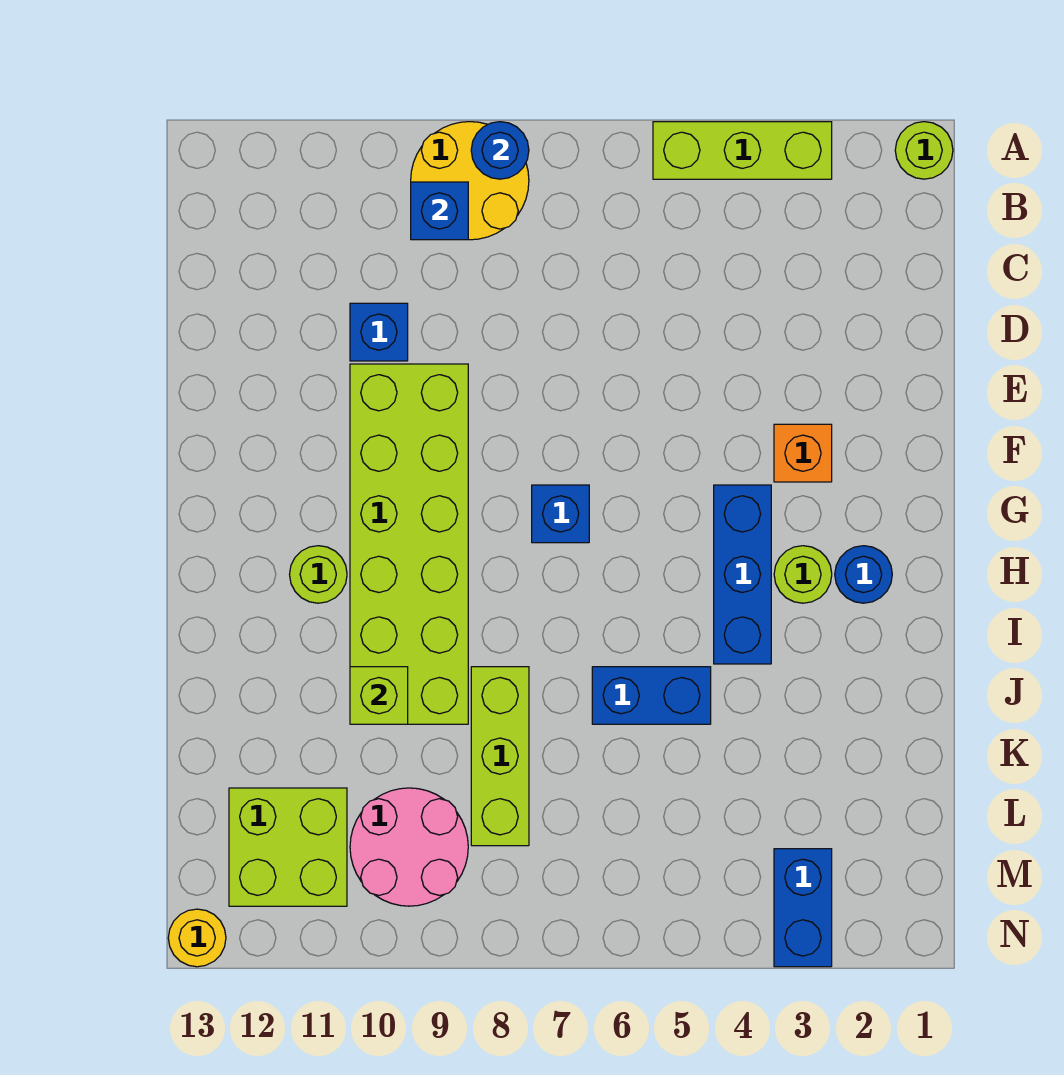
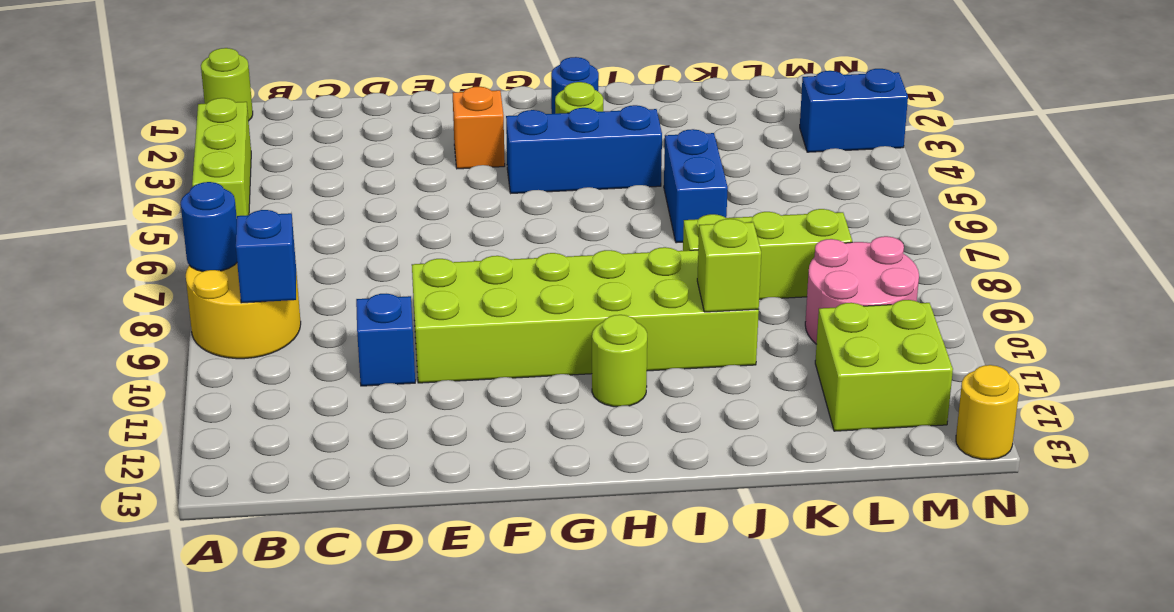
blue brick G7 level 1 -> none

